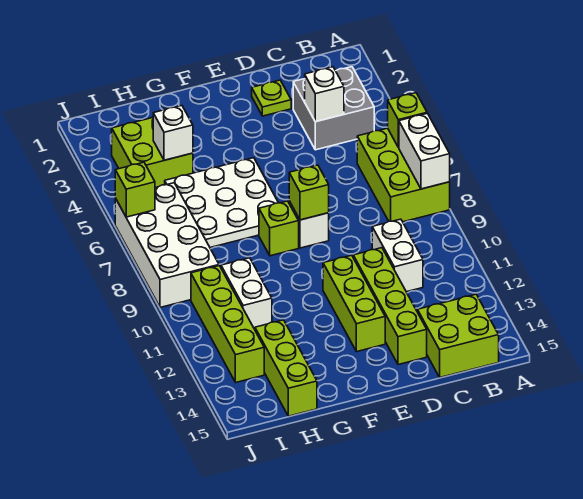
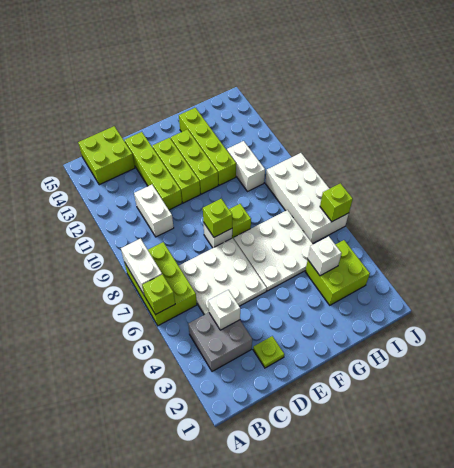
none -> white plate C5:E7 level 1
lime brick H13:H15 level 1 -> lime brick F11:F13 level 1
lime brick I10:I13 level 1 -> lime brick G11:G14 level 1

